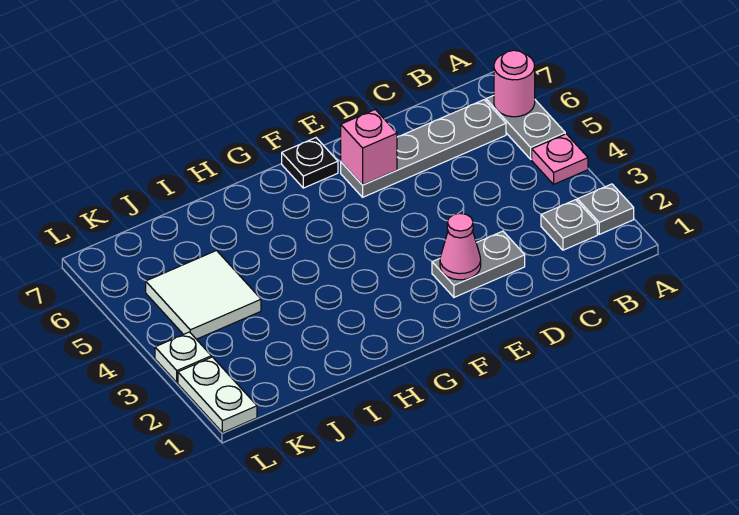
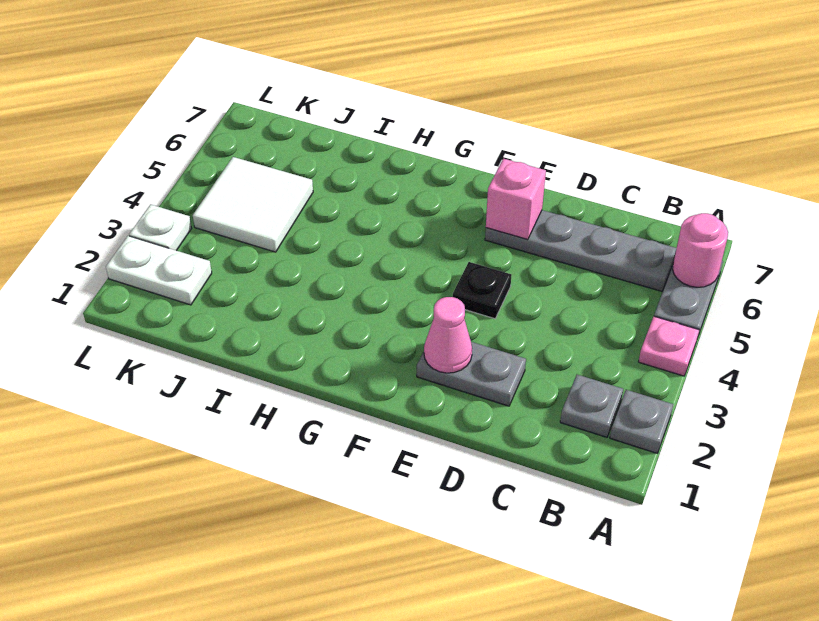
black plate F7 level 1 -> black plate E4 level 1
white plate L1:L2 level 1 -> white plate K2:L2 level 1

